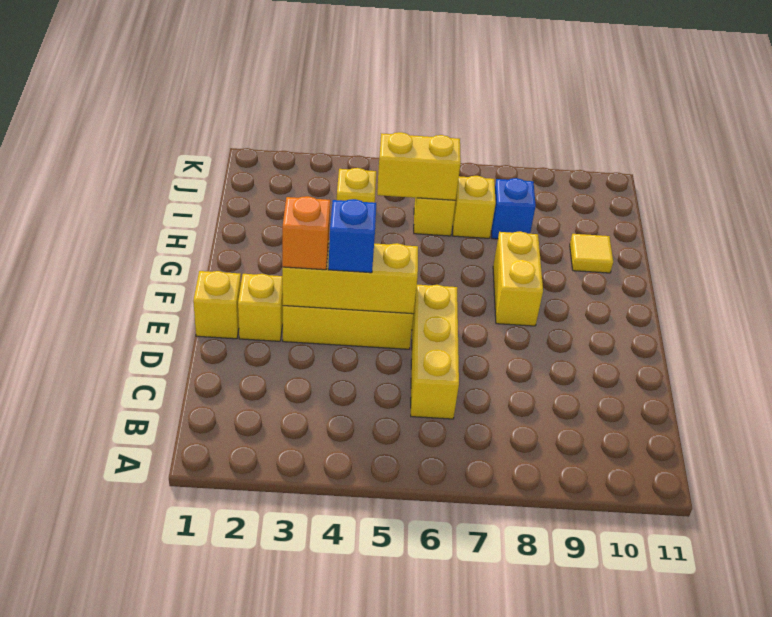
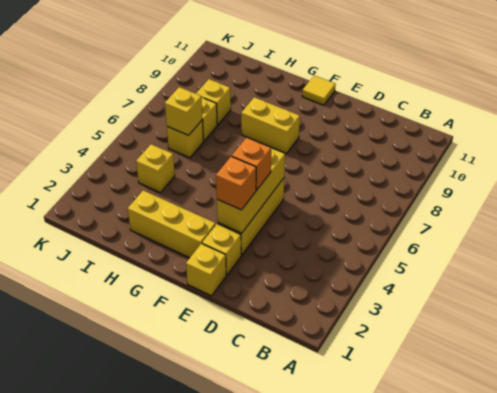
yellow brick C6:E6 level 1 -> yellow brick F2:H2 level 1
blue brick E4 level 3 -> orange brick E4 level 3
yellow tile H10 level 1 -> yellow tile F11 level 1
yellow brick I5:I6 level 2 -> yellow brick I6 level 2
blue brick I8 level 1 -> yellow brick I8 level 1

